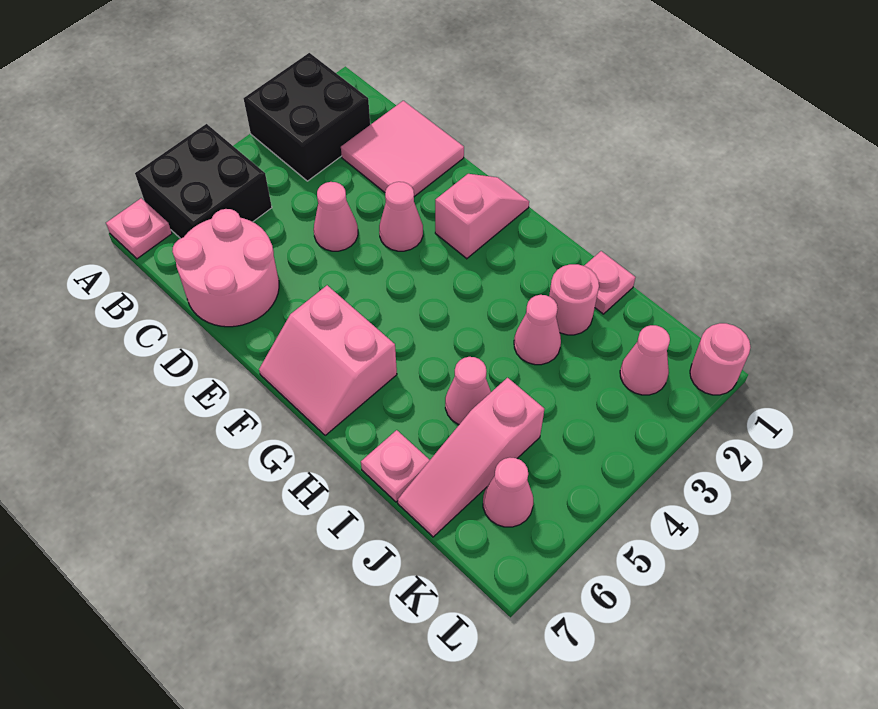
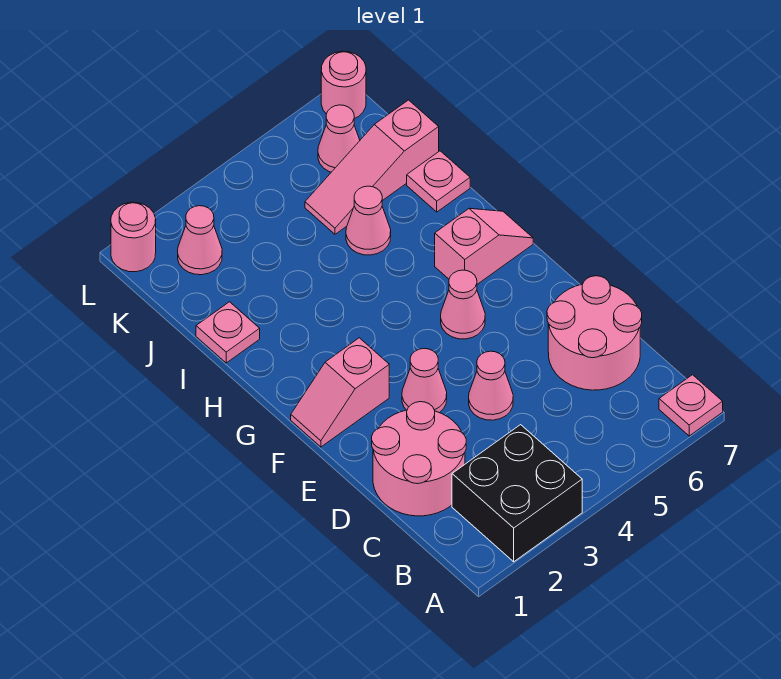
black brick A5:B6 level 1 -> none
pink tile C1:D2 level 1 -> pink round brick C1:D2 level 1
pink slope F6:G7 level 1 top 6 -> pink slope G6:G7 level 1 top 6
pink round brick I2 level 1 -> pink round brick L7 level 1
pink cone I3 level 1 -> pink cone F5 level 1
pink slope J5:J7 level 1 top 5 -> pink slope J5:J7 level 1 top 7

